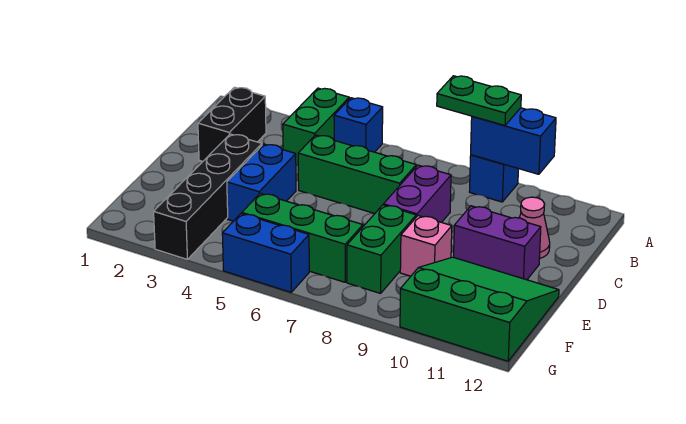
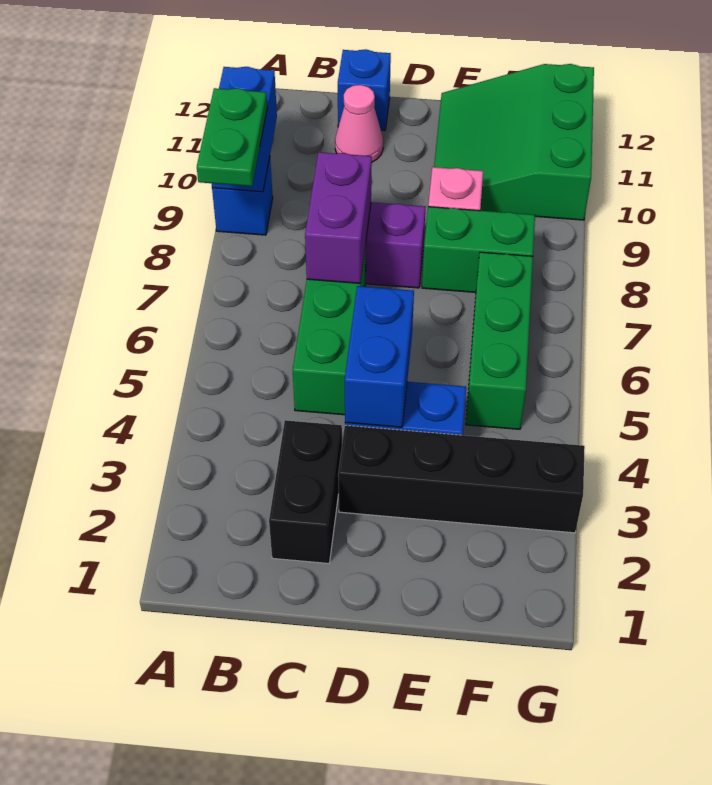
green brick A4:B4 level 1 -> none
blue brick A5 level 1 -> blue brick C12 level 1
black brick B2:C2 level 1 -> black brick C2:C3 level 1
purple brick D10:D11 level 1 -> purple brick C7:C8 level 2
blue brick G5:G6 level 1 -> blue brick D4:D5 level 2

